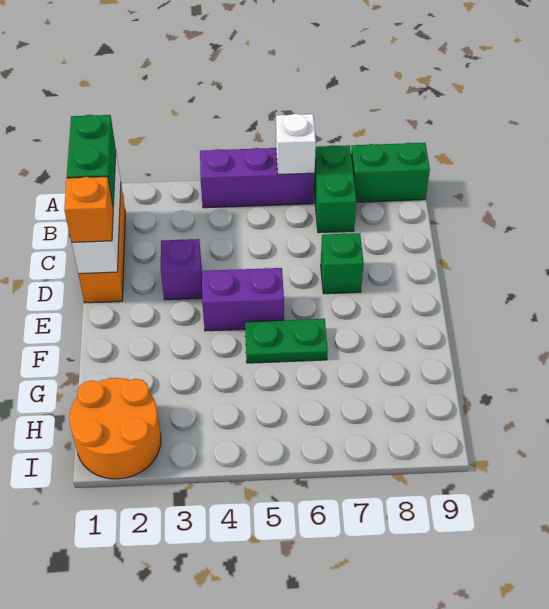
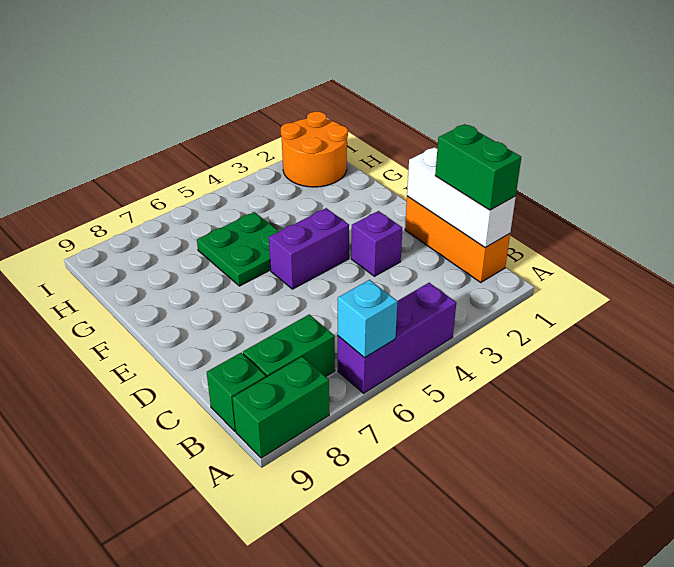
white brick A6 level 2 -> cyan brick A6 level 2
green brick A7:B7 level 1 -> green brick B7:B8 level 1
orange brick D1 level 3 -> none
green brick D7 level 1 -> green brick B9 level 1
green plate F5:F6 level 1 -> green plate F5:G6 level 1

